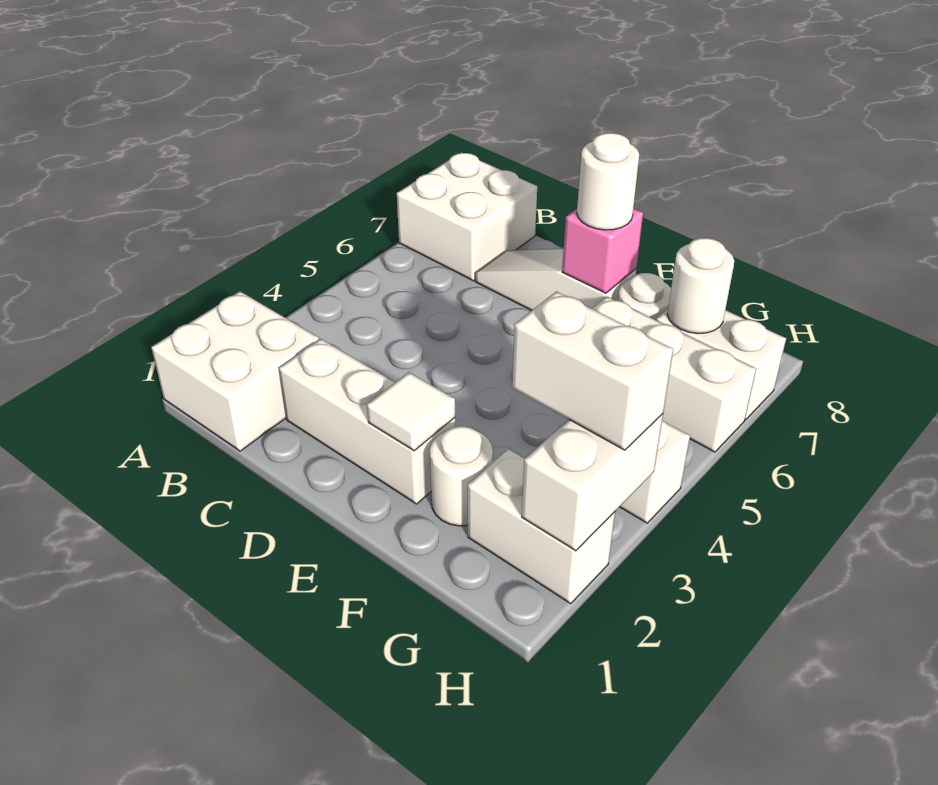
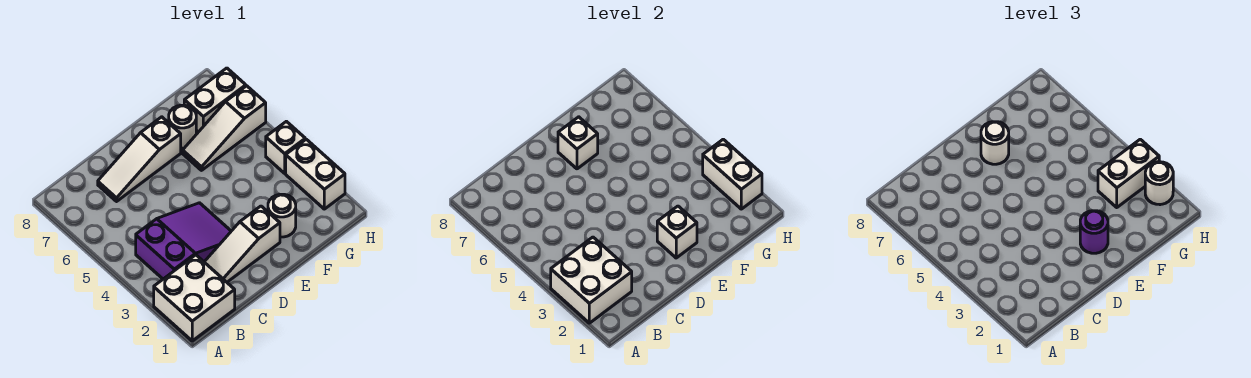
white brick A7:B8 level 1 -> white brick A2:B3 level 2
none -> purple slope B3:D4 level 1 top B
white brick C2:E2 level 1 -> white slope C2:E2 level 1 top E
white tile E2 level 2 -> white brick E2 level 2
none -> purple round brick E2 level 3
pink brick E7 level 2 -> white brick E7 level 2
white brick F6:H6 level 1 -> white slope F6:H6 level 1 top H
white brick G2:H2 level 1 -> white brick H2:H3 level 1
white round brick G7 level 2 -> white round brick H2 level 3

